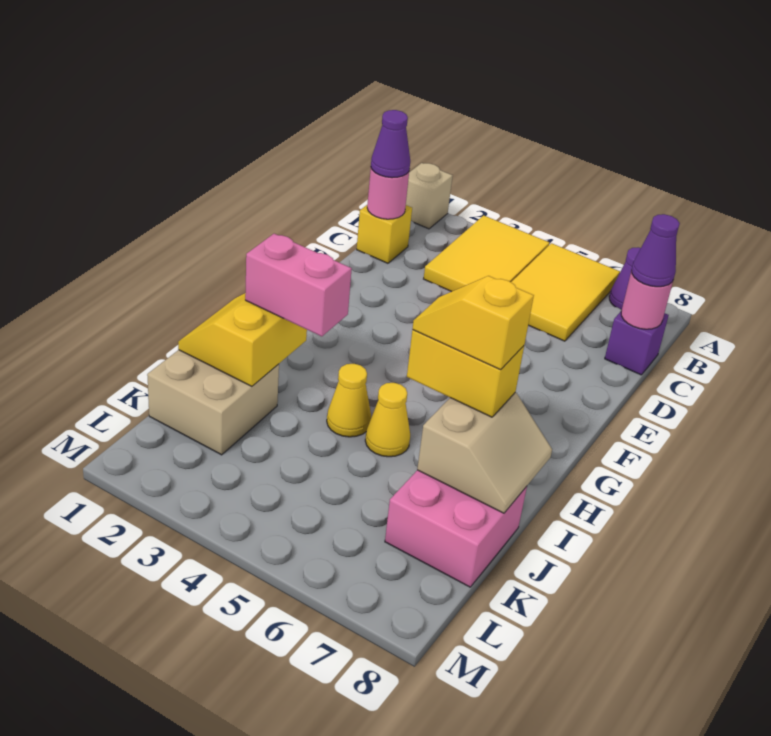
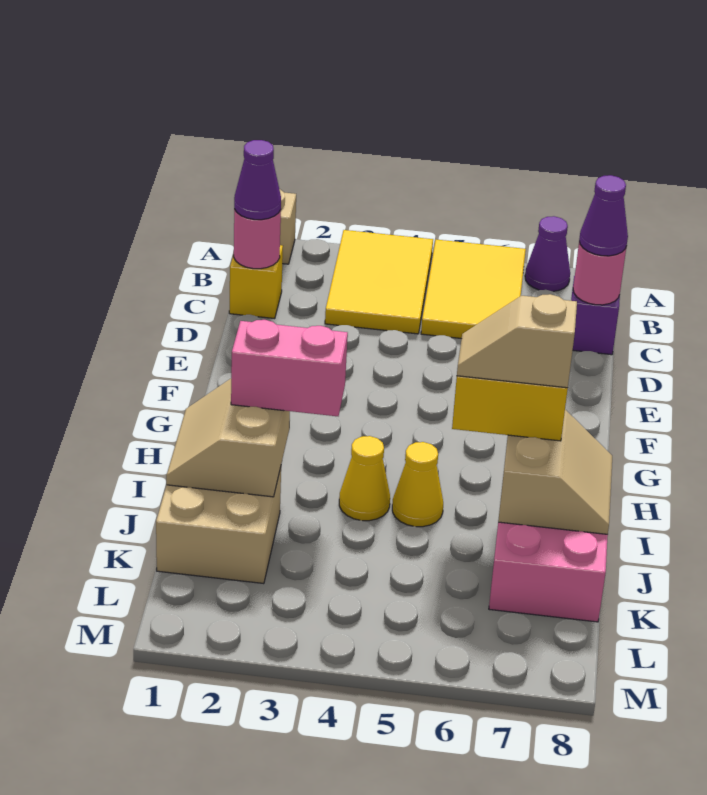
yellow slope I1:J2 level 2 top 2 -> tan slope I1:J2 level 2 top 2
yellow slope I6:I7 level 4 top 7 -> tan slope I6:I7 level 4 top 7

